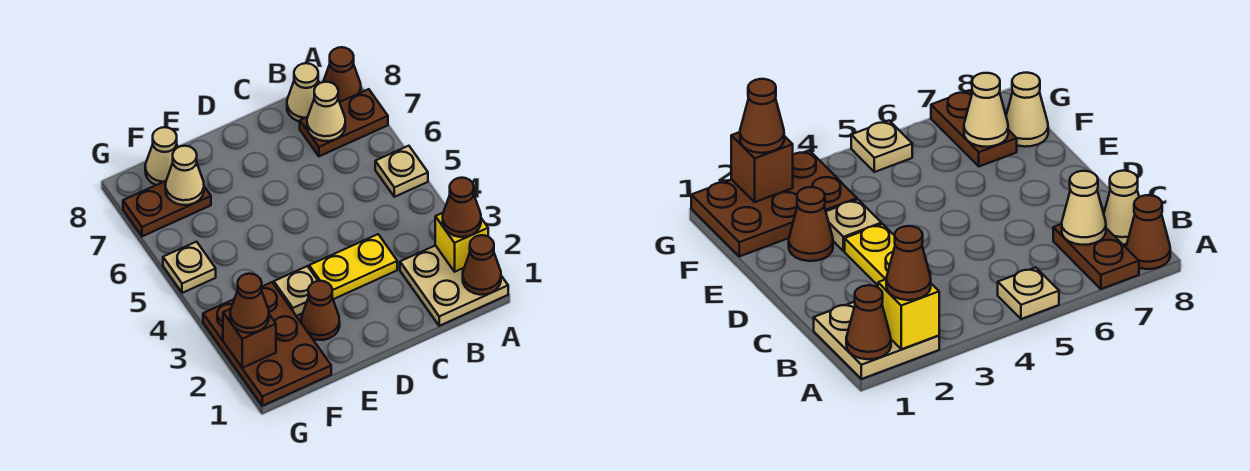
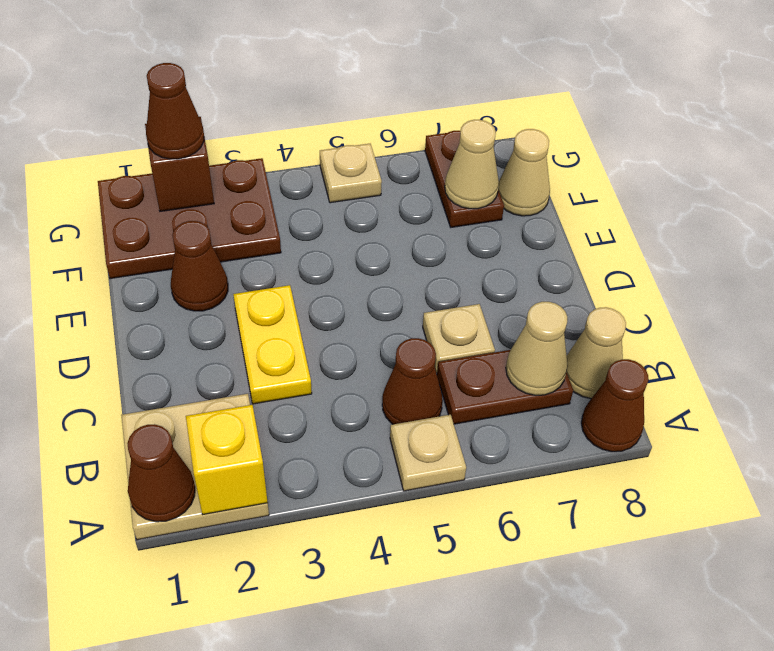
brown cone A2 level 3 -> brown cone B5 level 1
brown plate A7:B7 level 1 -> brown plate B6:B7 level 1
tan plate E3 level 1 -> tan plate C6 level 1

